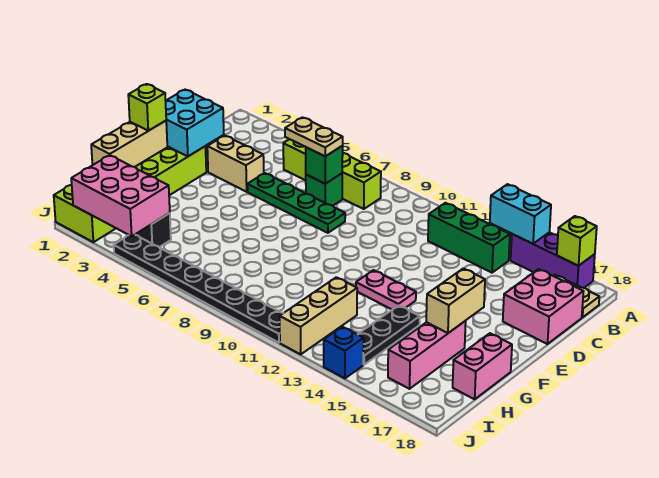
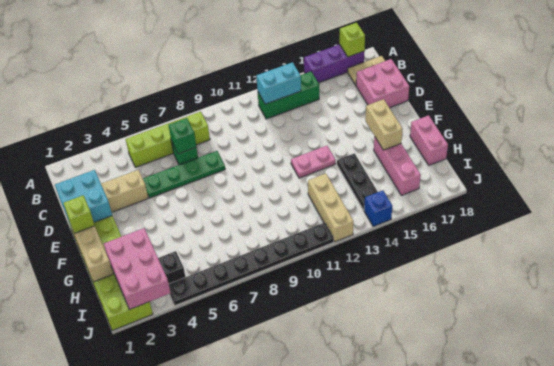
cyan brick A14:A15 level 2 -> cyan brick B12:B13 level 2
tan plate C6:C7 level 3 -> none
pink brick I2:J4 level 2 -> pink brick H2:J3 level 2

